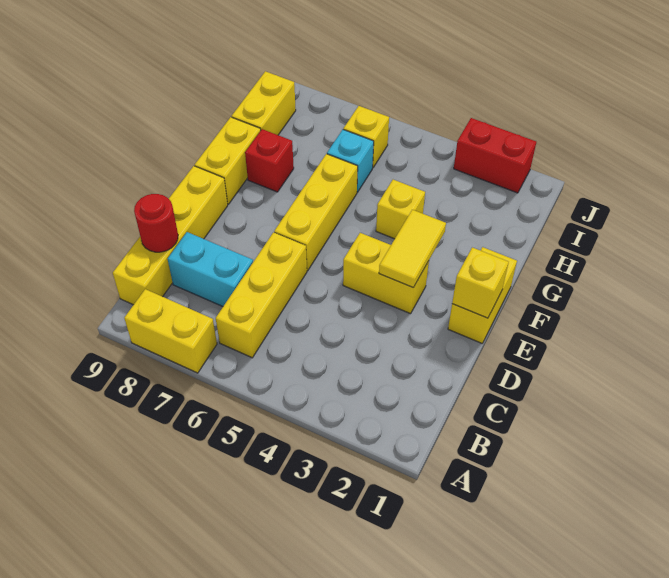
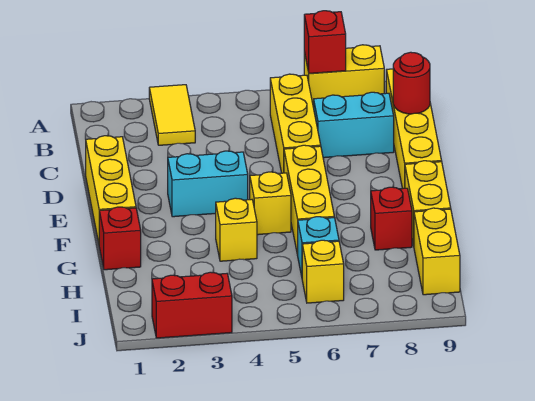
none -> red brick A7 level 2
yellow brick E1:F1 level 1 -> yellow brick D1:F1 level 1
yellow brick E1 level 2 -> yellow brick F5 level 1
yellow brick E3:E4 level 1 -> cyan brick E3:E4 level 1
yellow tile E3:F3 level 2 -> yellow tile A3:B3 level 1
none -> red brick G1 level 1

